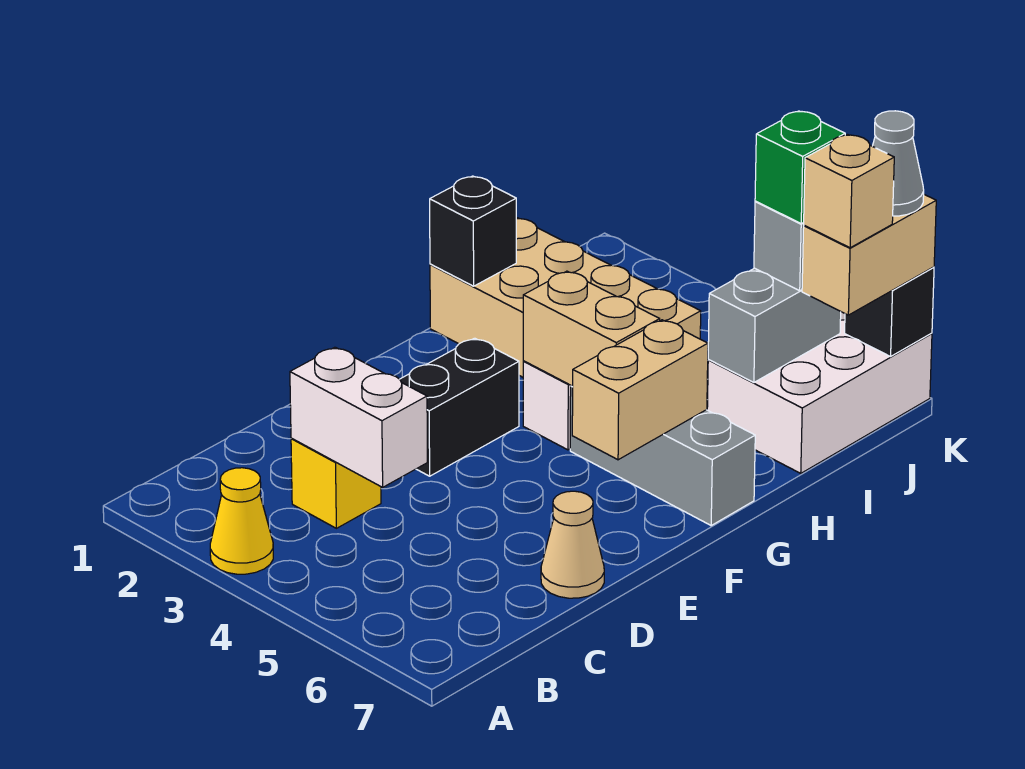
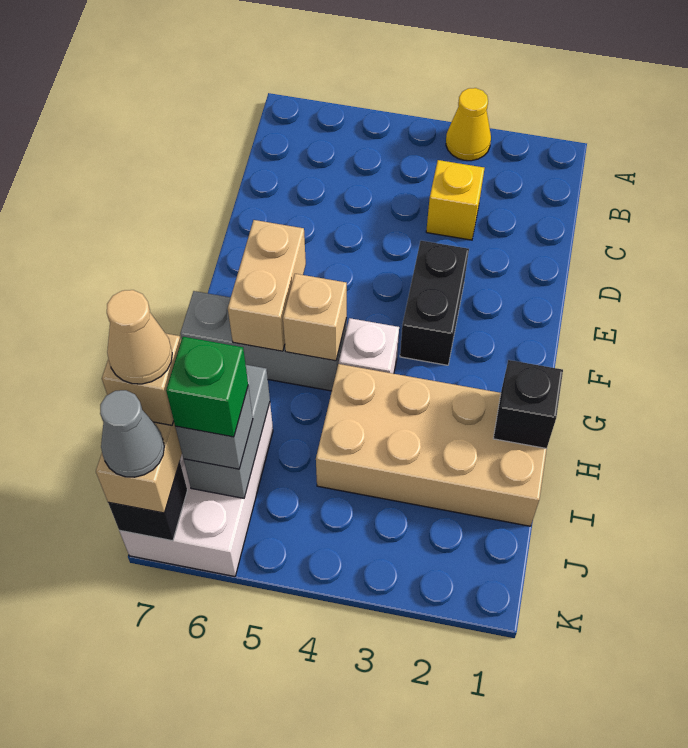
white brick C3:C4 level 2 -> none
tan cone D7 level 1 -> tan cone J7 level 5
tan brick G4:G5 level 2 -> tan brick G5 level 2

